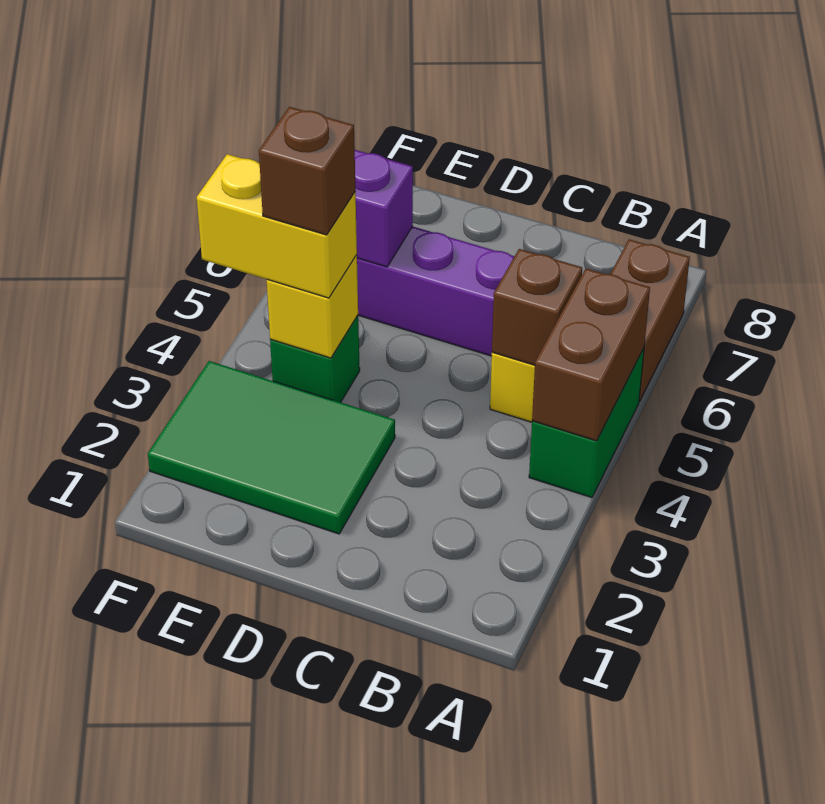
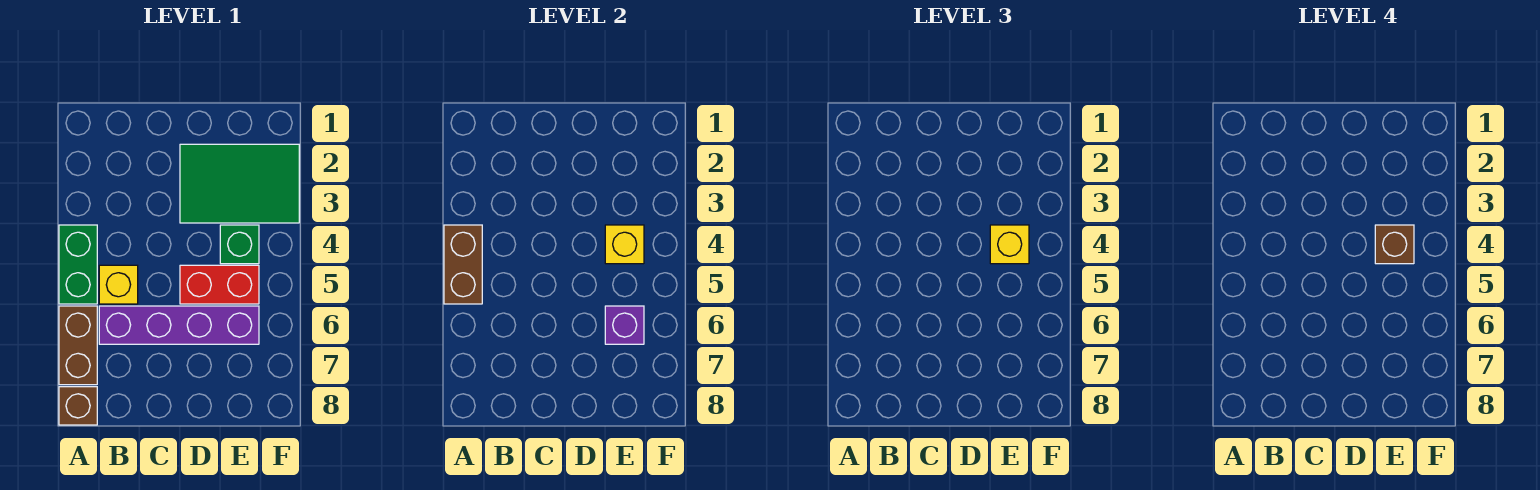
brown brick B5 level 2 -> brown brick A8 level 1
none -> red brick D5:E5 level 1
yellow brick E4:F4 level 3 -> yellow brick E4 level 3

